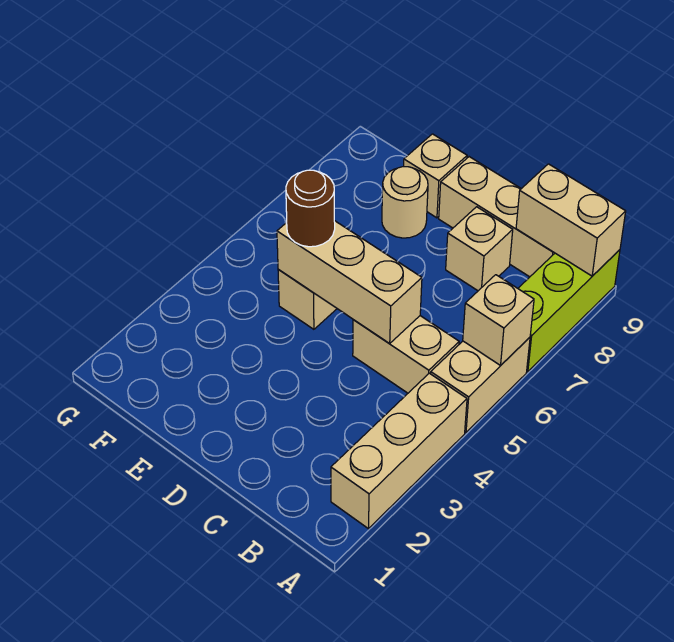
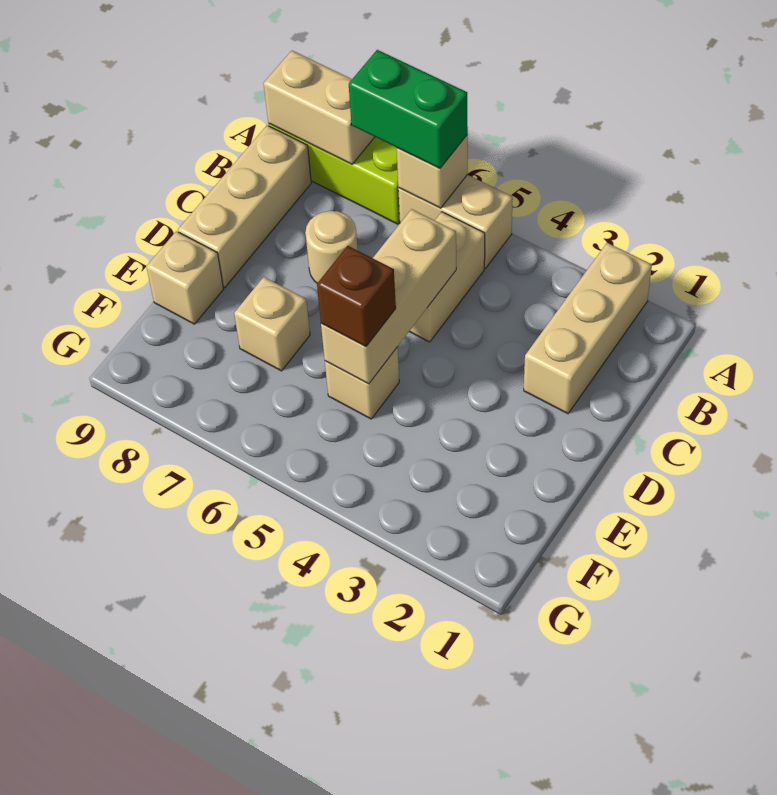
tan brick A2:A4 level 1 -> tan brick A2:C2 level 1
none -> green brick A6:A7 level 3
tan brick A9:B9 level 2 -> tan brick A8:A9 level 2
tan brick C8 level 1 -> tan brick E7 level 1
brown round brick E5 level 3 -> brown brick E5 level 3
tan round brick E8 level 1 -> tan round brick C7 level 1

